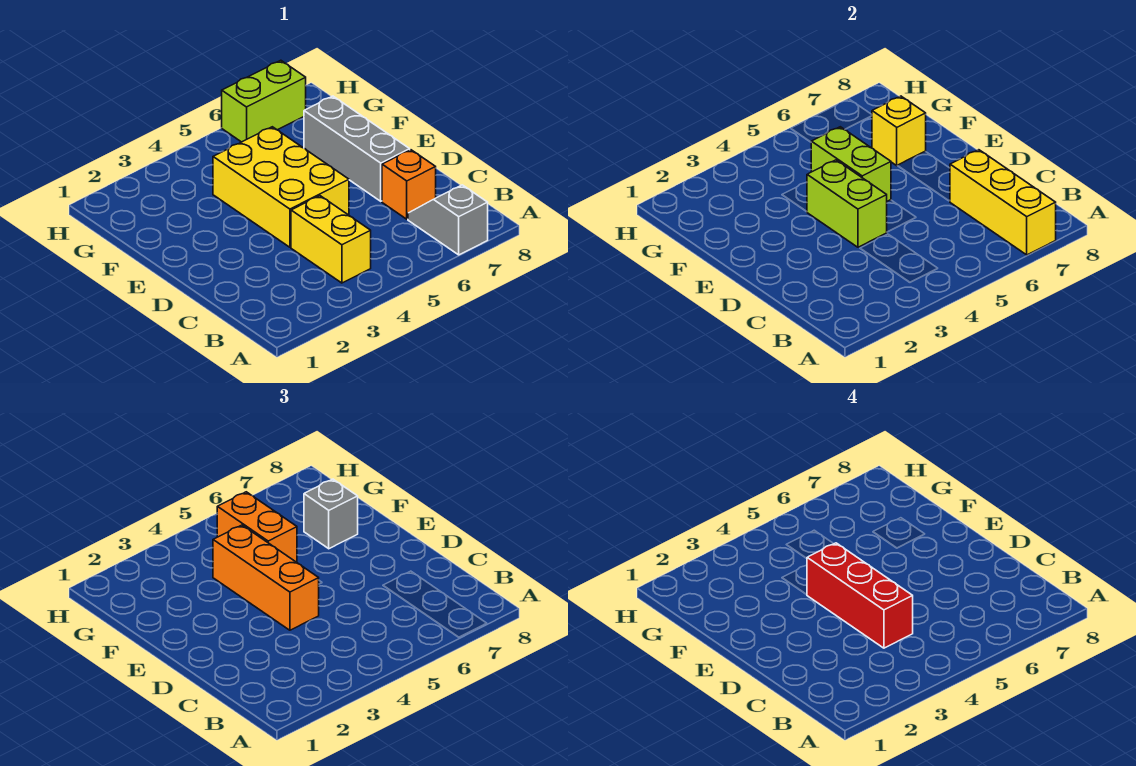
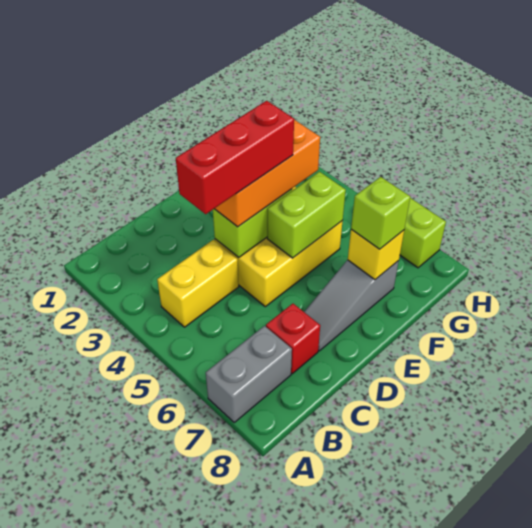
grey slope A7:B7 level 1 top A -> grey brick A7:B7 level 1
yellow brick A7:C7 level 2 -> none
orange brick C7 level 1 -> red brick C7 level 1
grey brick D7:F7 level 1 -> grey slope D7:F7 level 1 top F
orange brick F5:G5 level 3 -> none
grey brick F7 level 3 -> lime brick F7 level 3

